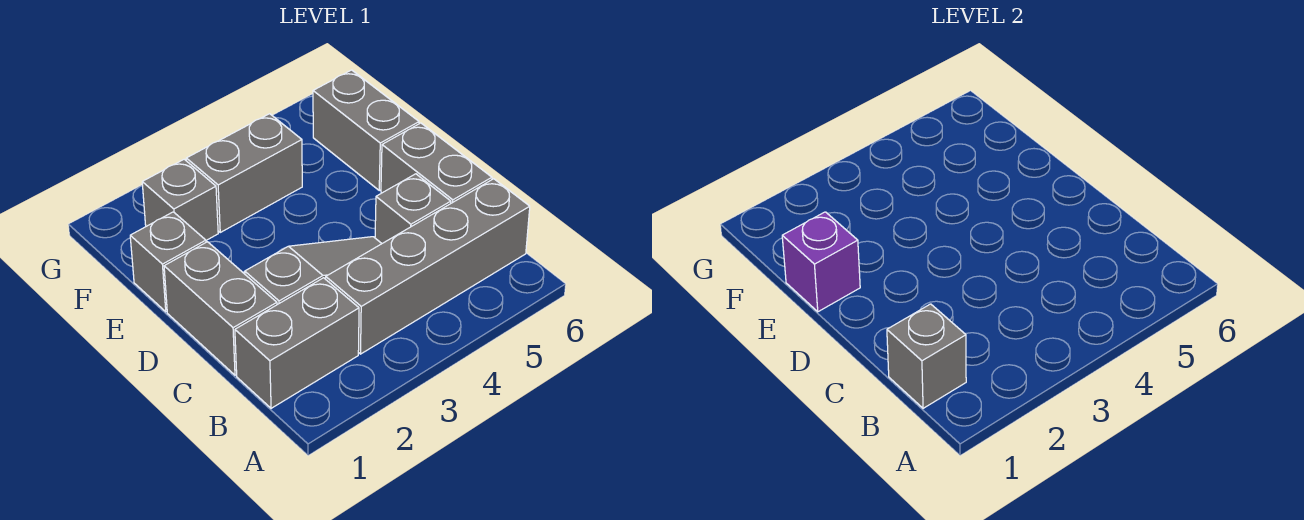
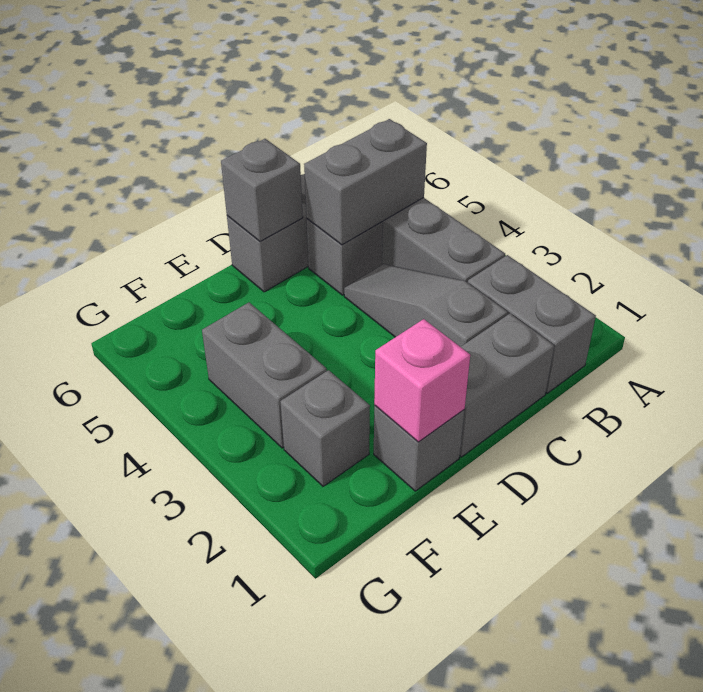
grey brick B1 level 2 -> grey brick D6 level 2
purple brick E1 level 2 -> pink brick E1 level 2
grey brick E6:F6 level 1 -> grey brick B5:C5 level 2

